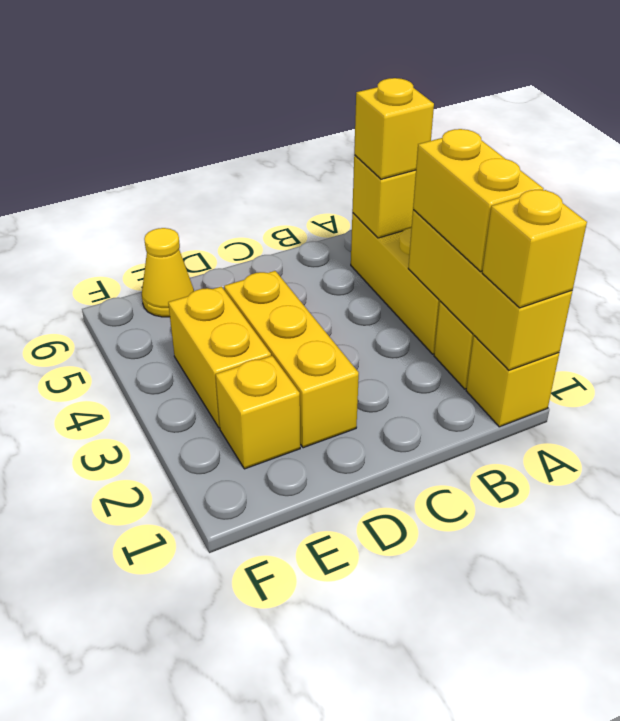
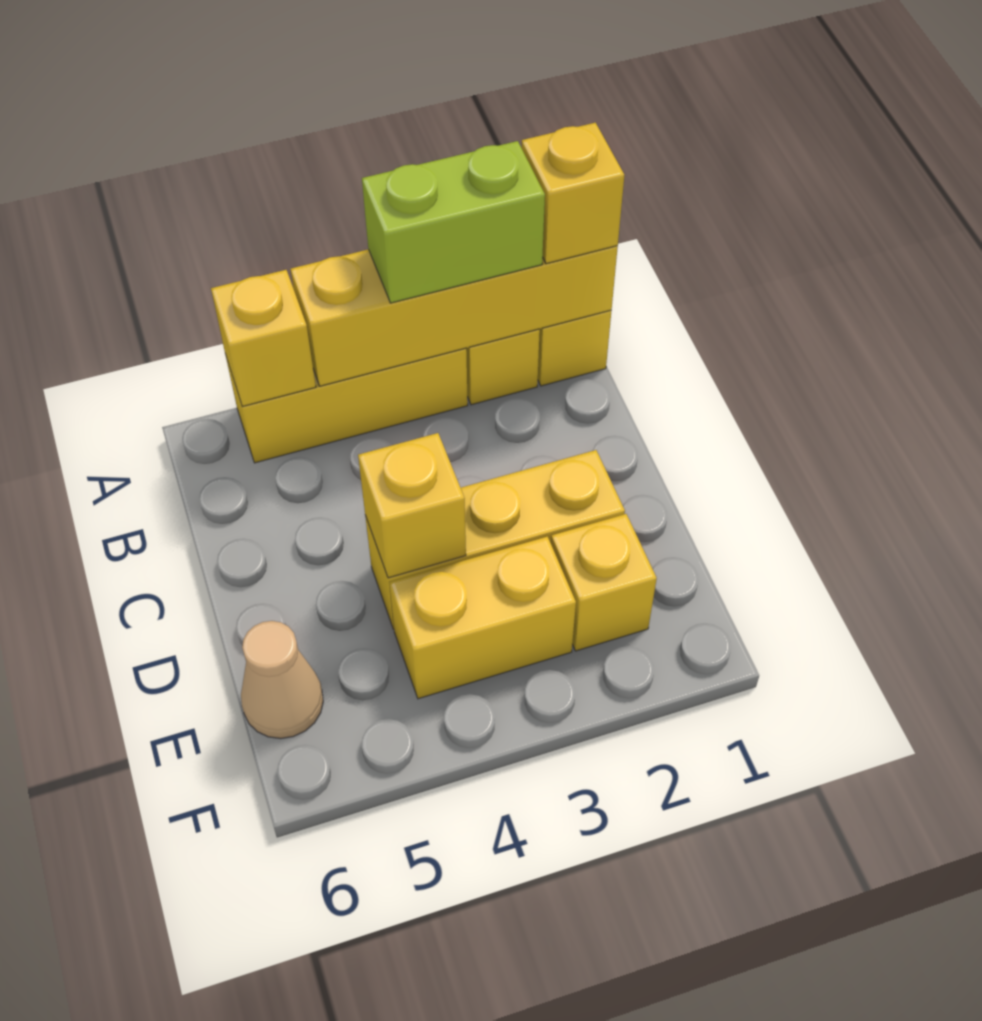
yellow brick A1:A3 level 2 -> yellow brick A1:A4 level 2
yellow brick A2:A3 level 3 -> lime brick A2:A3 level 3
yellow brick A5 level 3 -> yellow brick D4 level 2
yellow cone E6 level 1 -> tan cone E6 level 1

